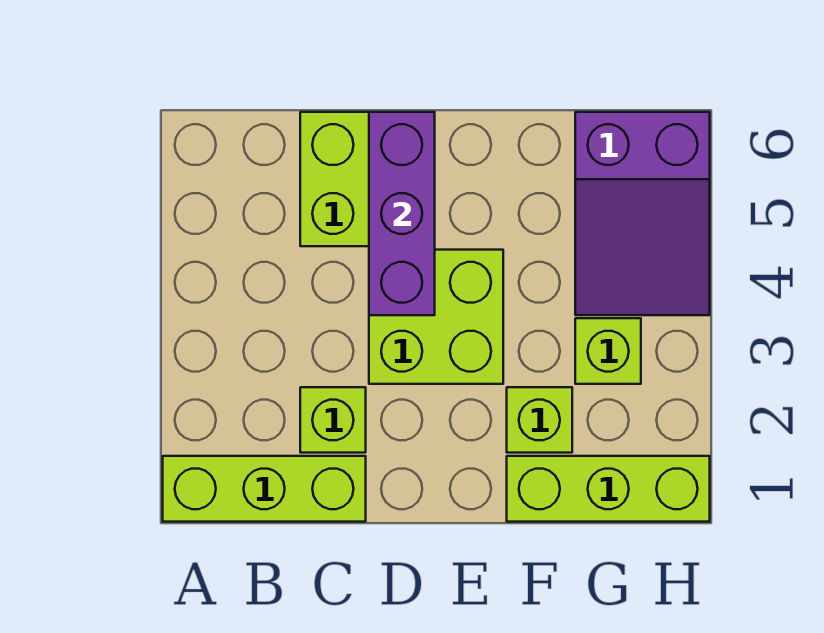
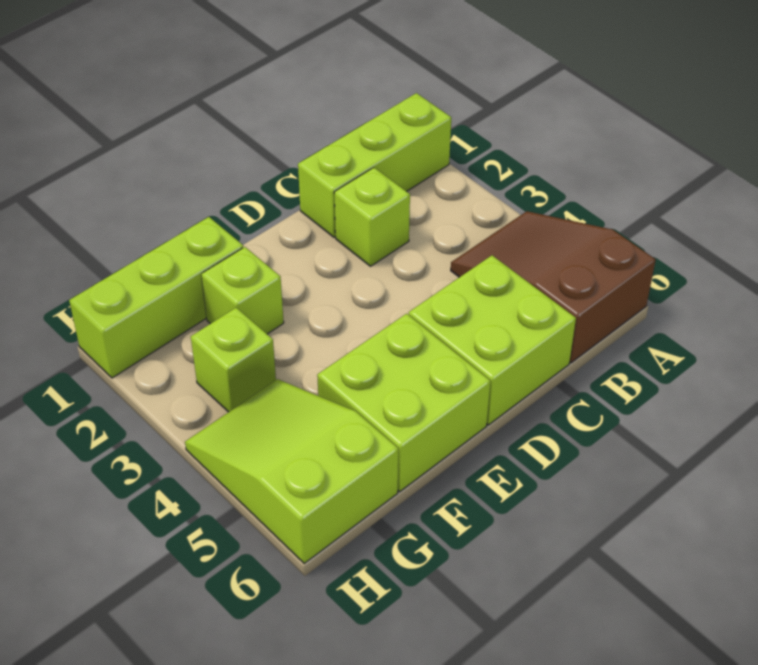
none -> brown slope A4:B6 level 1 top 6
lime brick D3:E4 level 1 -> lime brick E5:F6 level 1
purple brick D4:D6 level 2 -> none
purple slope G4:H6 level 1 top 6 -> lime slope G4:H6 level 1 top 6

